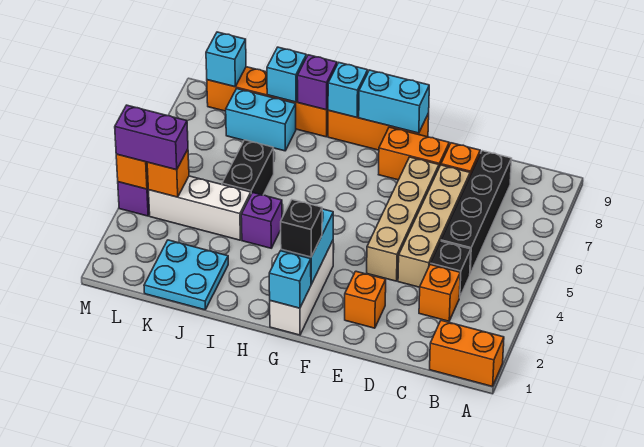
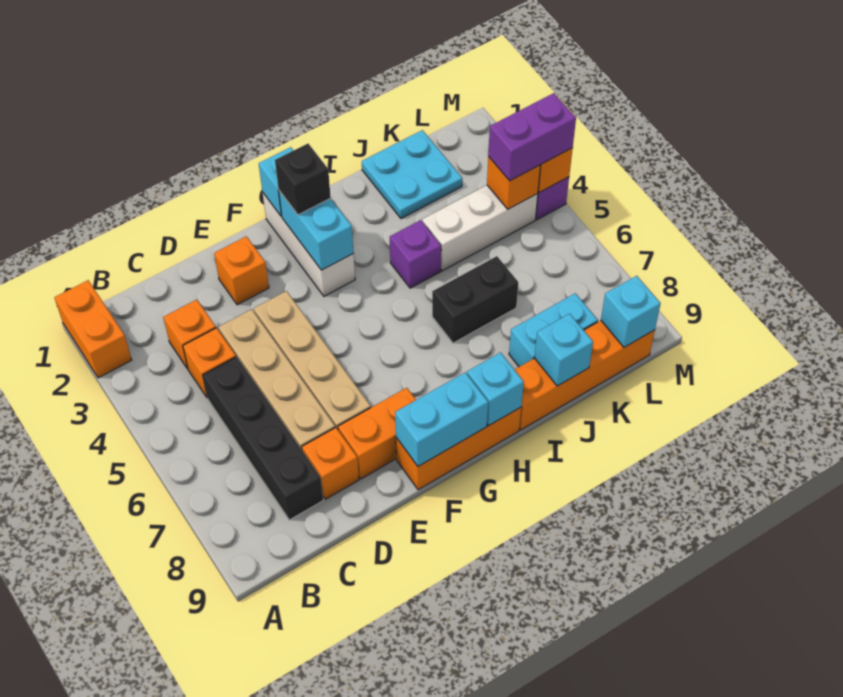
orange brick A1:B1 level 1 -> orange brick A1:A2 level 1
black brick C4 level 1 -> orange brick C4 level 1
purple brick I9 level 2 -> none
black brick J5:J6 level 1 -> black brick I6:J6 level 1

